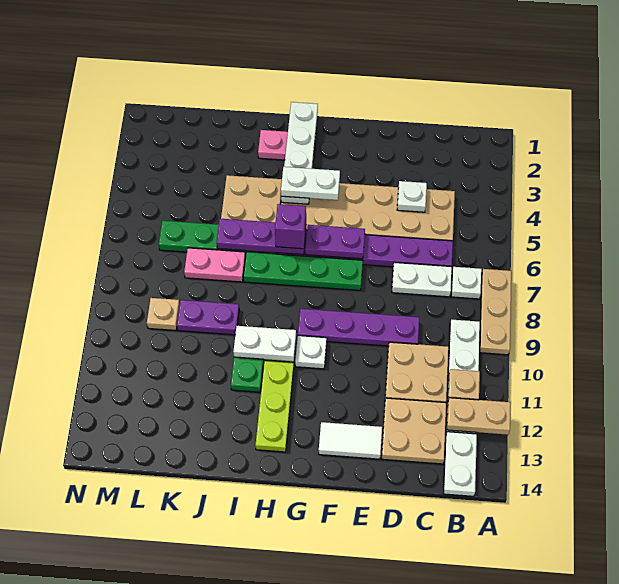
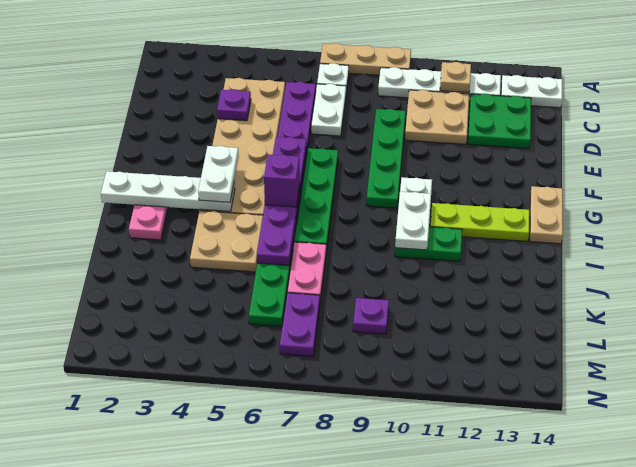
tan plate A12:B12 level 2 -> tan plate G14:H14 level 1
tan plate C12:D13 level 1 -> green plate C12:D13 level 1
white plate D4 level 2 -> purple plate D4 level 2
purple plate D9:G9 level 1 -> green plate D9:G9 level 1
white tile E13:F13 level 1 -> none
purple plate J9:K9 level 1 -> purple plate L7:M7 level 1
tan plate L9 level 1 -> purple plate L9 level 1

